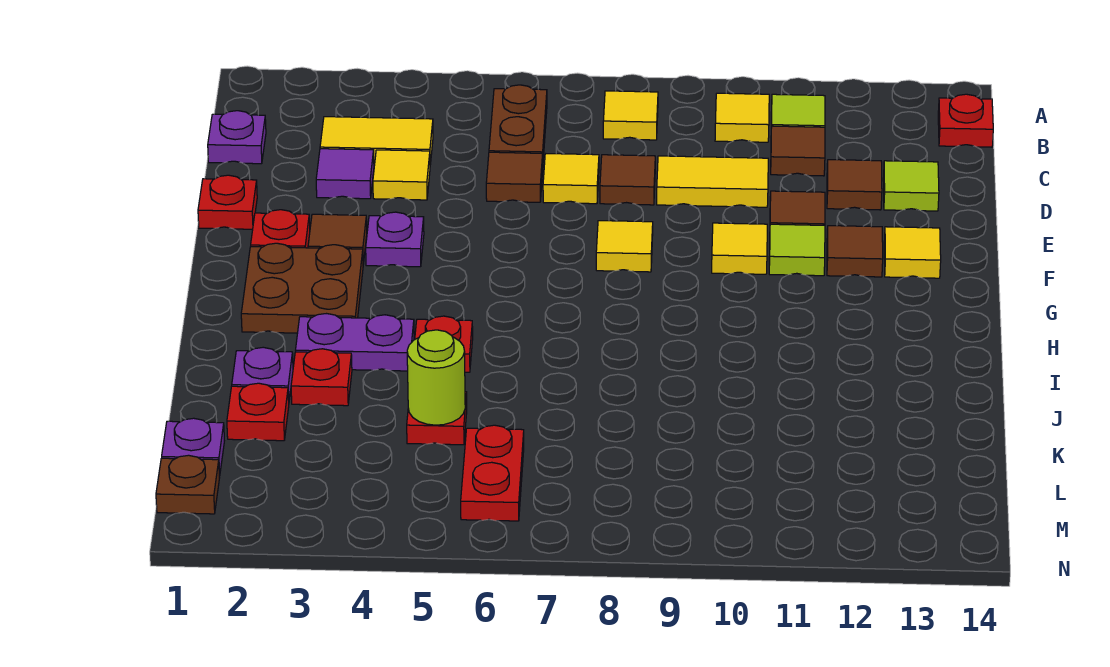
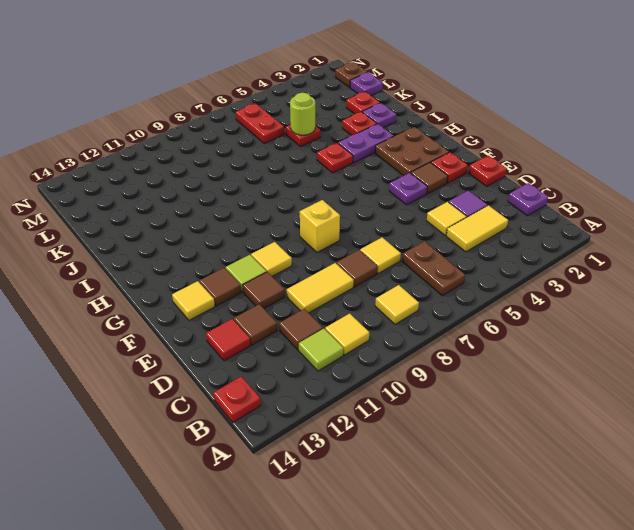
brown tile D6 level 1 -> none
lime tile D13 level 1 -> red tile D13 level 1
yellow tile F8 level 1 -> yellow brick F8 level 1

